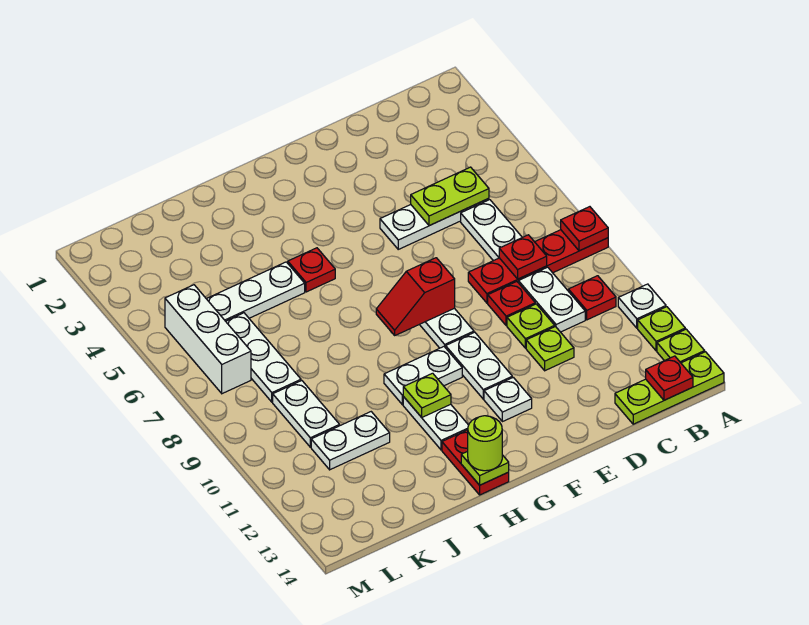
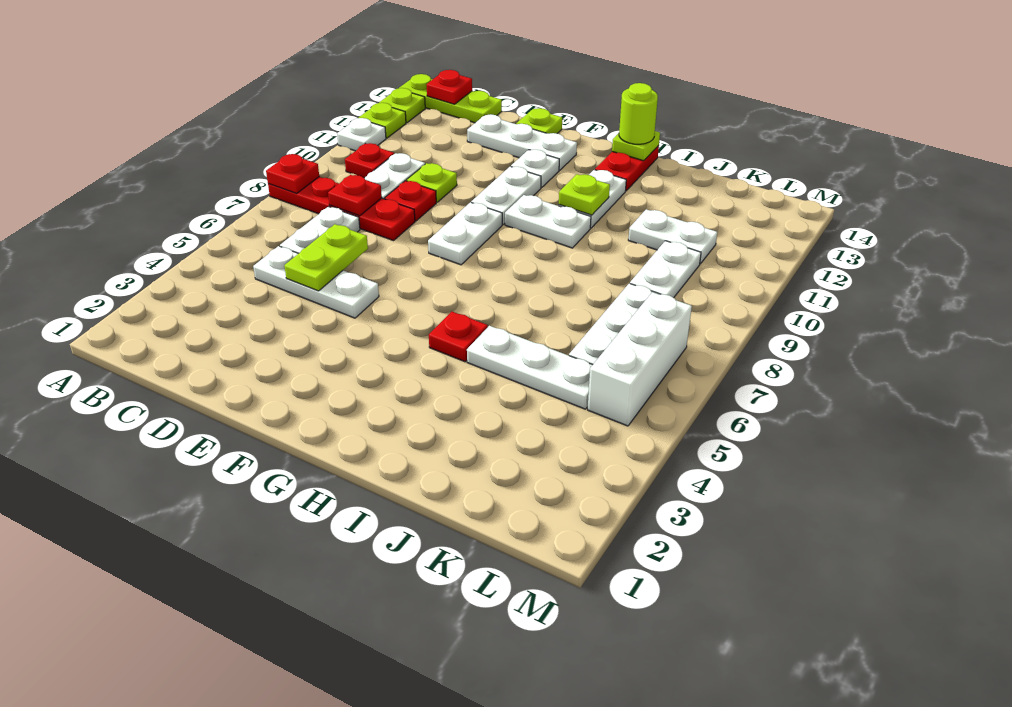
lime plate C5:D5 level 2 -> lime plate D5:D6 level 2
lime plate D11 level 1 -> lime plate E14 level 1
none -> white plate D13:F13 level 1
red slope F8:G8 level 2 top F -> none

